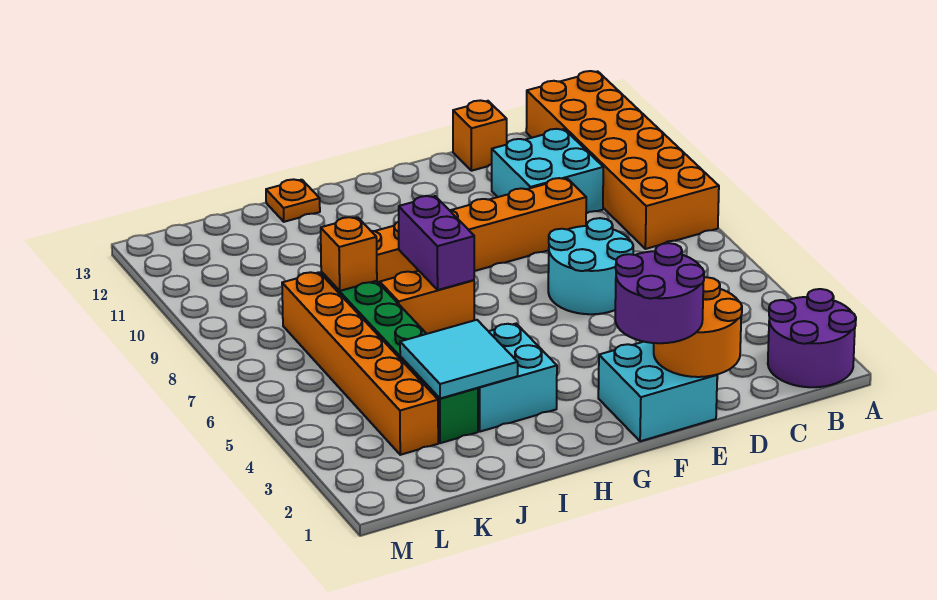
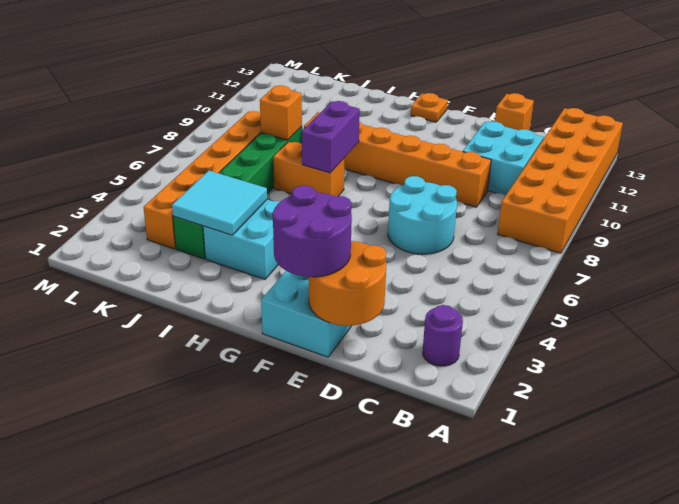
purple round brick A1:B2 level 1 -> purple round brick B2 level 1
orange plate I13 level 1 -> orange plate G13 level 1

